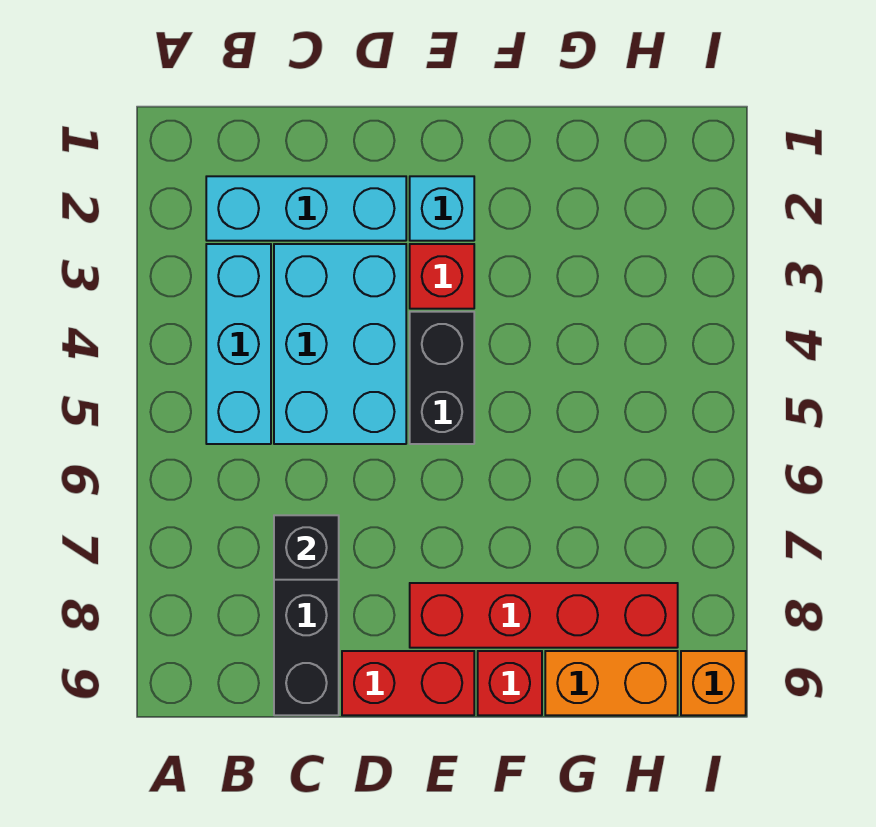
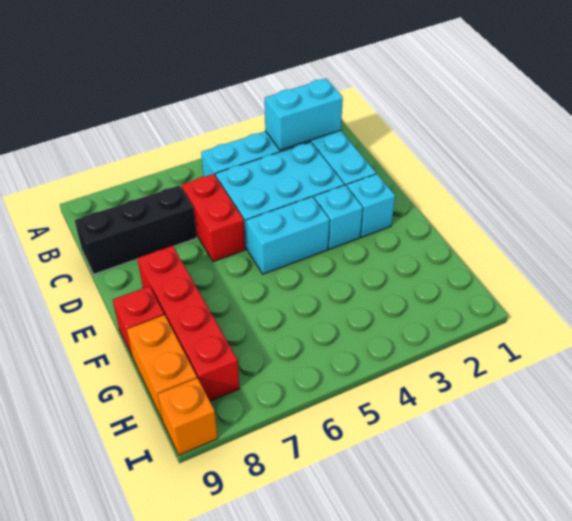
none -> cyan brick B2:B3 level 2
black brick C7 level 2 -> none
red brick D9:E9 level 1 -> red brick C6:D6 level 1
red brick E3 level 1 -> cyan brick E3 level 1
black brick E4:E5 level 1 -> cyan brick E4:E5 level 1

